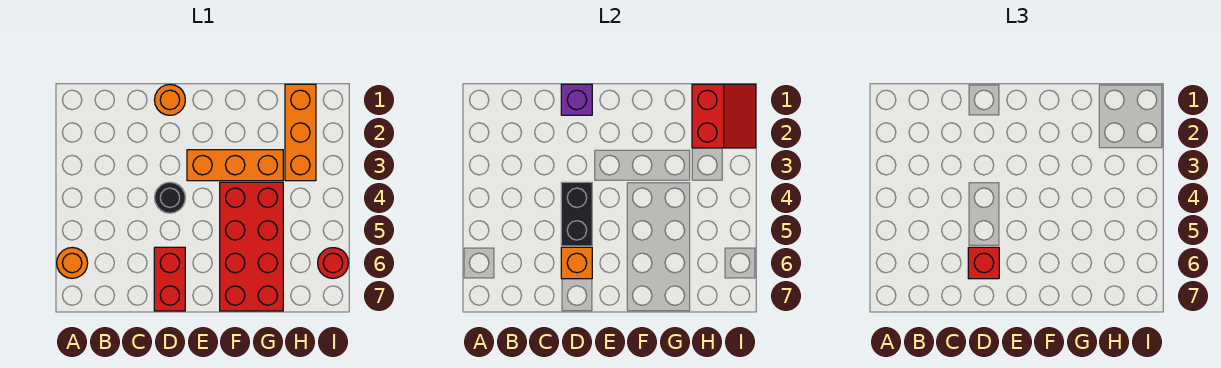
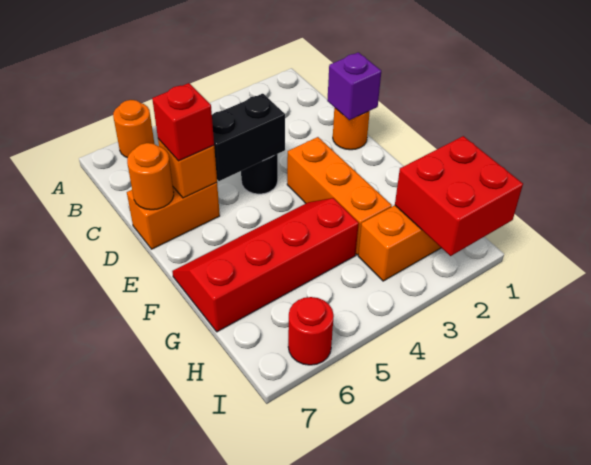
red brick D6:D7 level 1 -> orange brick D6:D7 level 1
none -> orange round brick D7 level 2
red brick F4:G7 level 1 -> red slope F4:G7 level 1 top G
red slope H1:I2 level 2 top H -> red brick H1:I2 level 2

